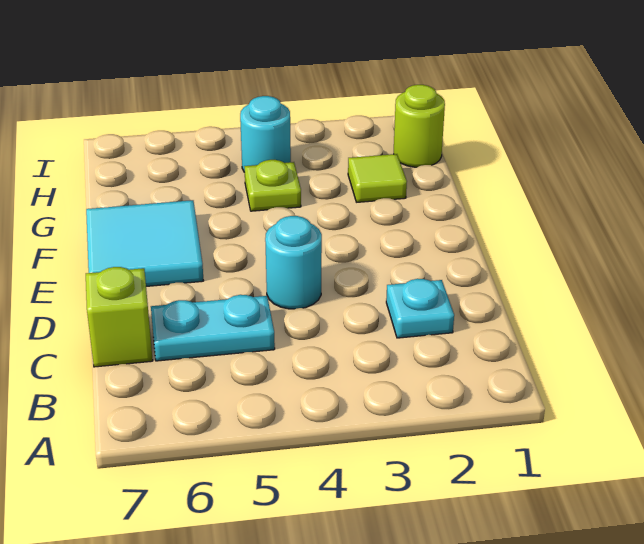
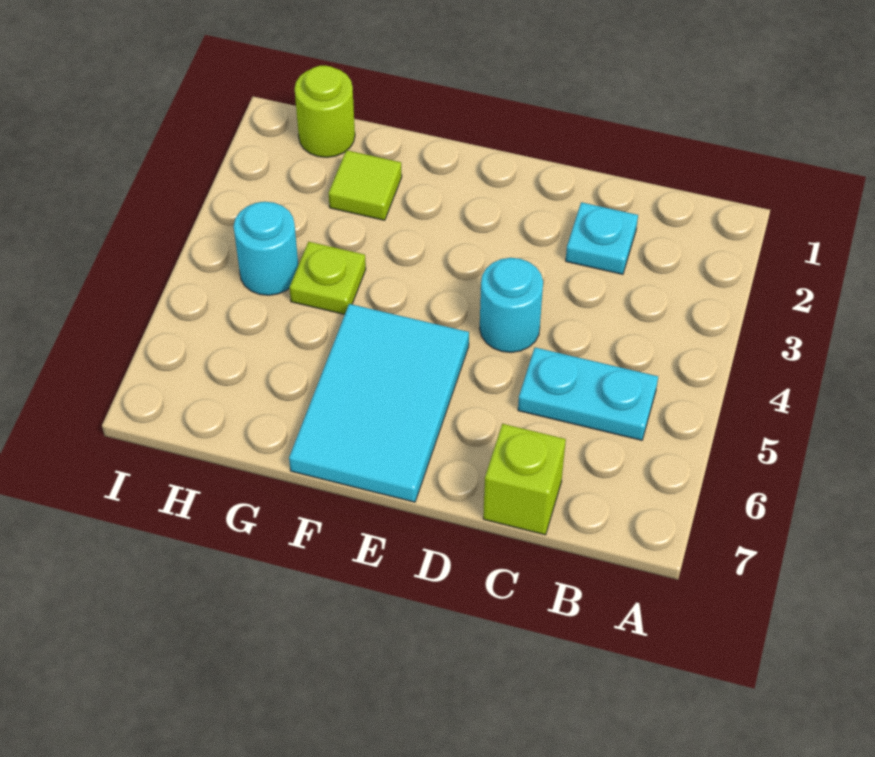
cyan plate C5:C6 level 1 -> cyan plate B5:C5 level 1
cyan tile E6:F7 level 1 -> cyan tile E5:F7 level 1

